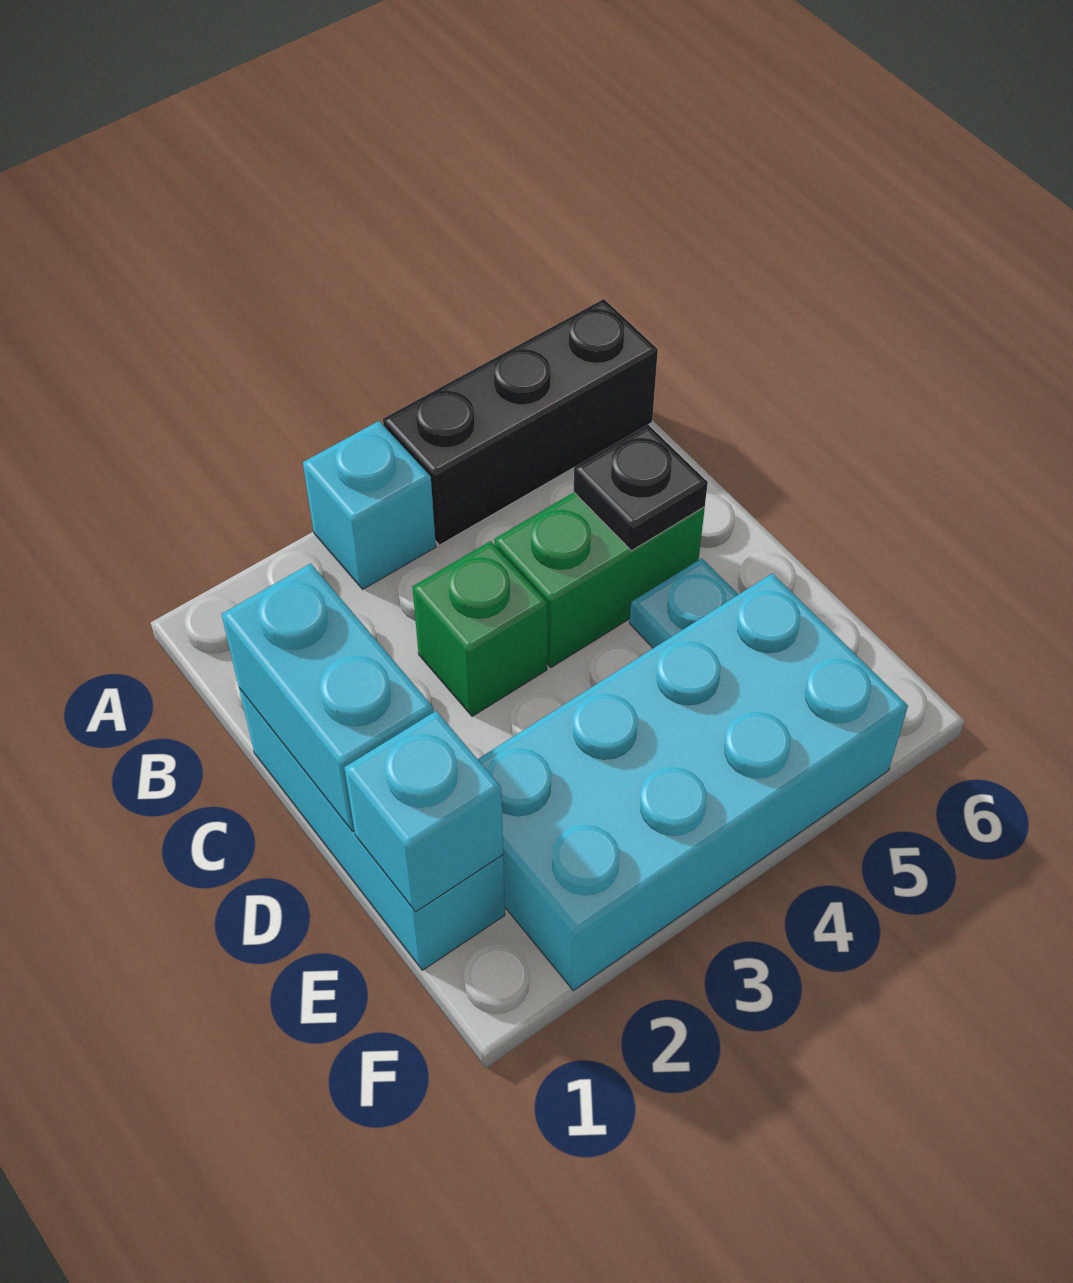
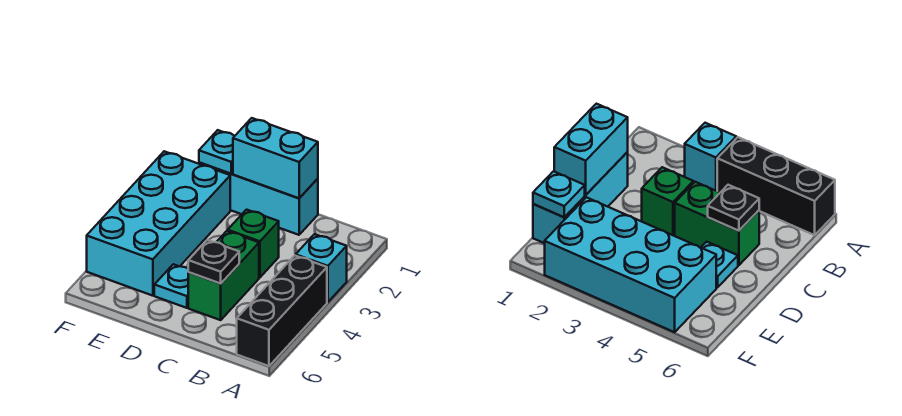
cyan brick E1 level 2 -> cyan plate E1 level 2

